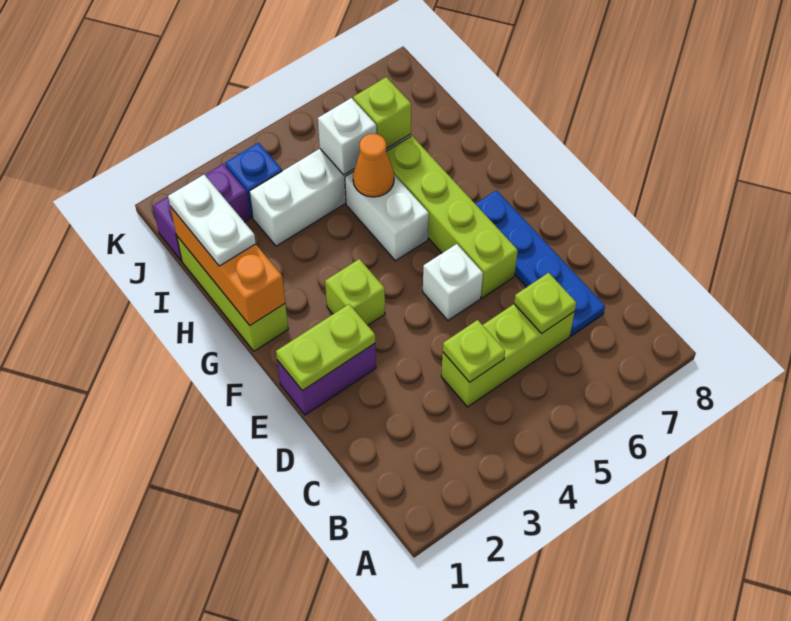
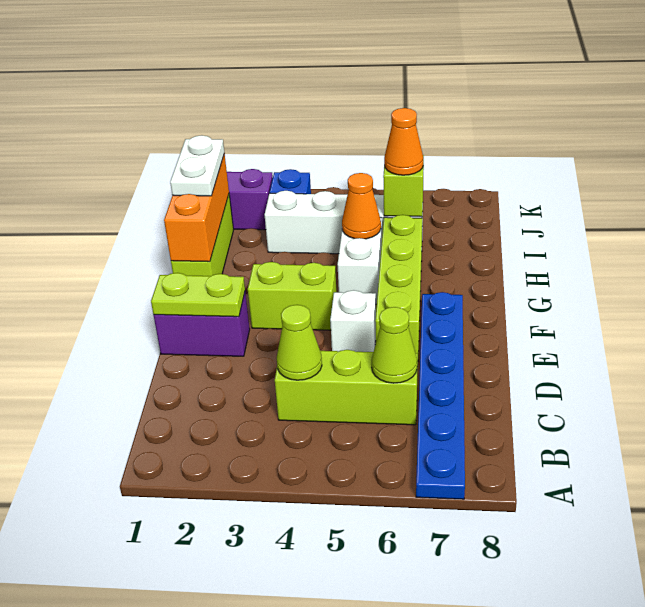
lime plate C4 level 2 -> lime cone C4 level 2
lime plate C6 level 2 -> lime cone C6 level 2
blue plate C7:F7 level 1 -> blue plate A7:F7 level 1
lime brick F3 level 1 -> lime brick F3:F4 level 1
white brick I5 level 2 -> none
none -> orange cone I6 level 3

